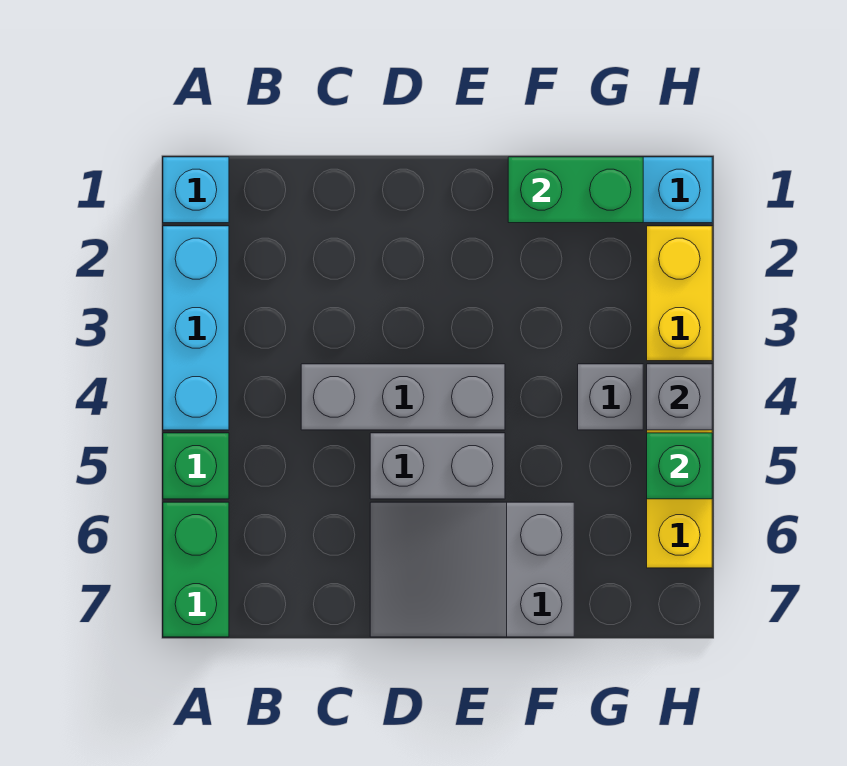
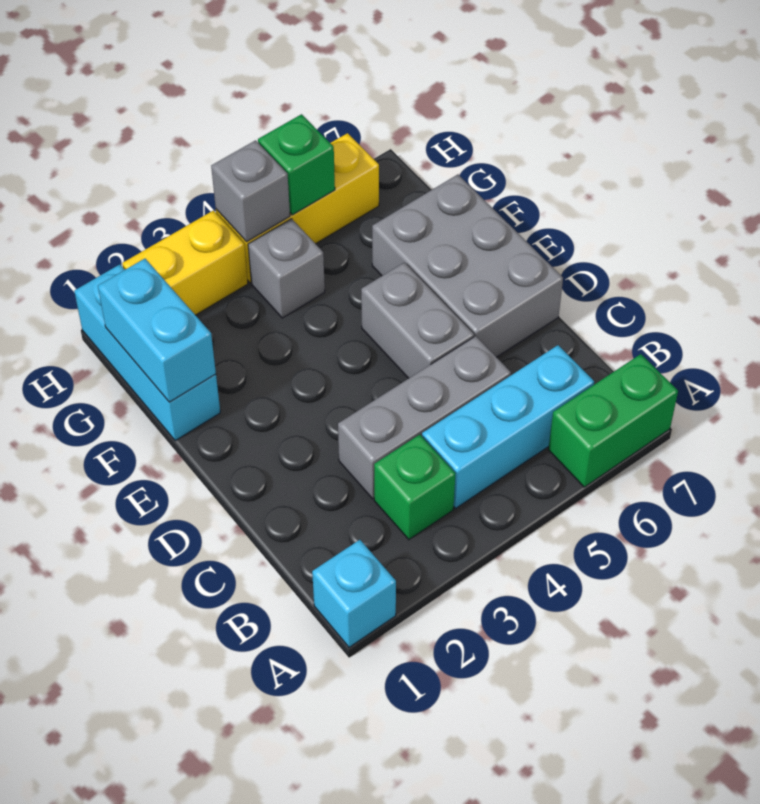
cyan brick A2:A4 level 1 -> cyan brick B4:B6 level 1
green brick A5 level 1 -> green brick B3 level 1
grey brick C4:E4 level 1 -> grey brick C3:C5 level 1
grey slope D6:F7 level 1 top F -> grey brick D6:F7 level 1
green brick F1:G1 level 2 -> cyan brick F1:G1 level 2

